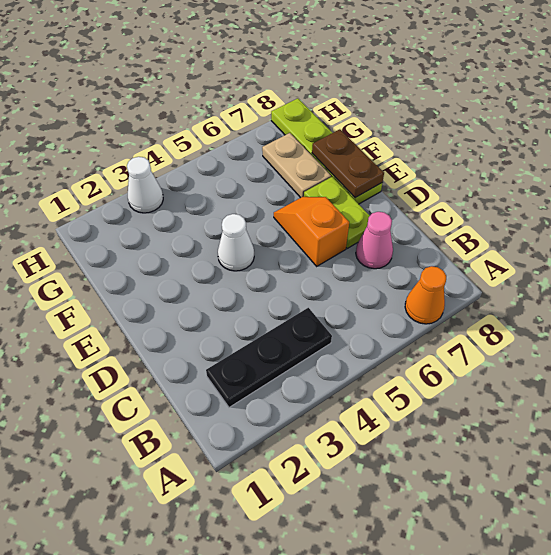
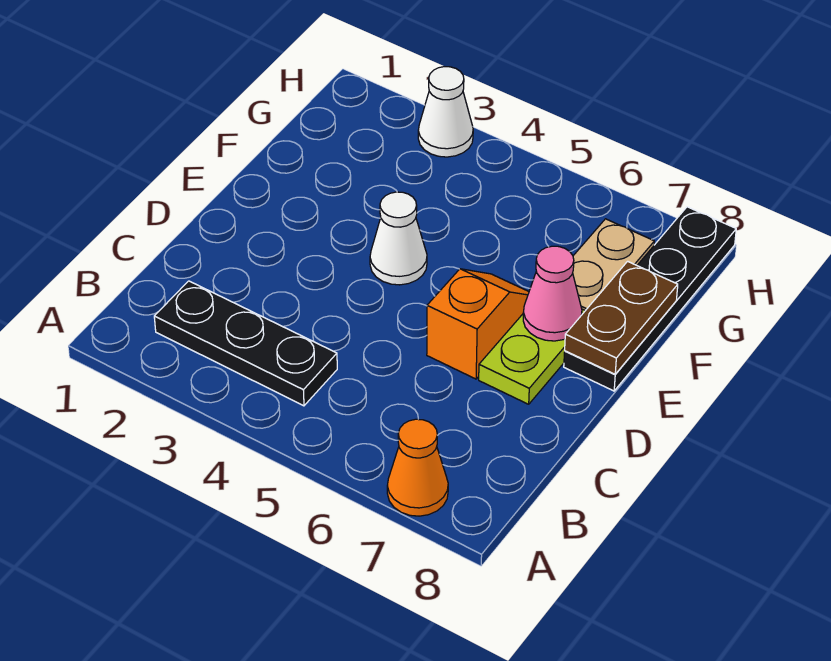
pink cone C7 level 1 -> pink cone E7 level 2
lime plate E8:H8 level 1 -> black plate E8:H8 level 1

